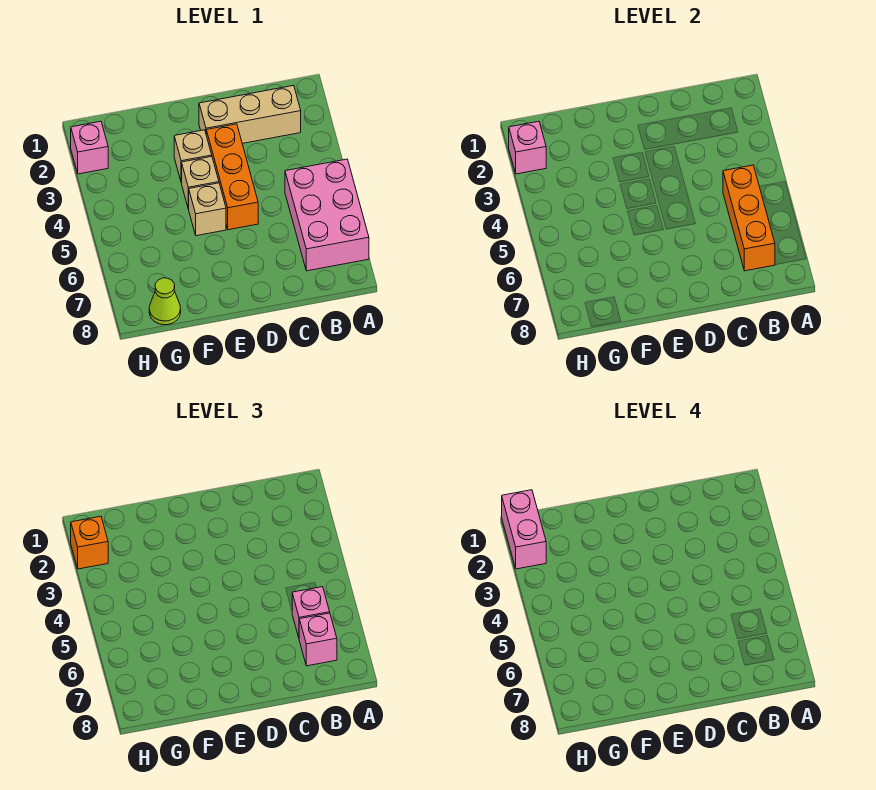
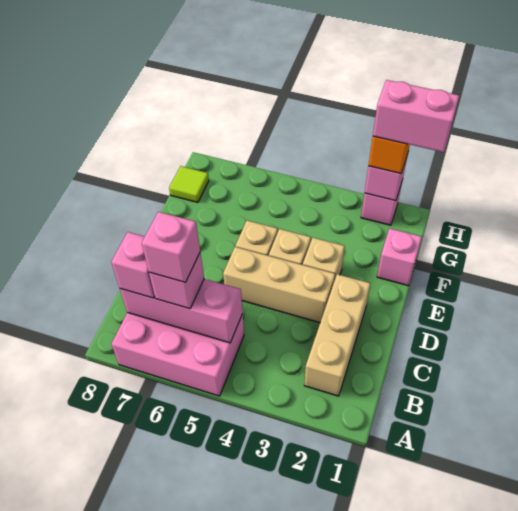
orange brick B5:B7 level 2 -> pink brick B5:B7 level 2
none -> pink brick B6 level 4
orange brick D3:D5 level 1 -> tan brick D3:D5 level 1
none -> pink brick F1 level 1
lime cone G8 level 1 -> lime tile G8 level 1

